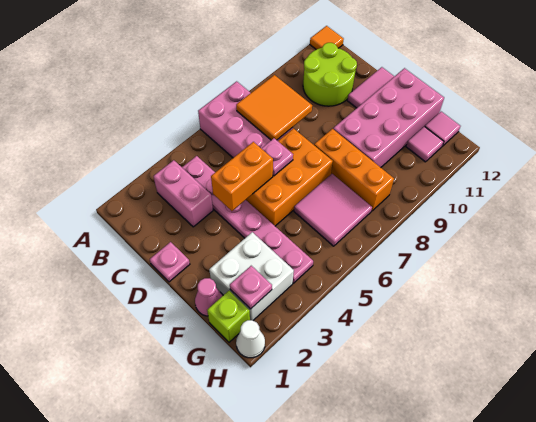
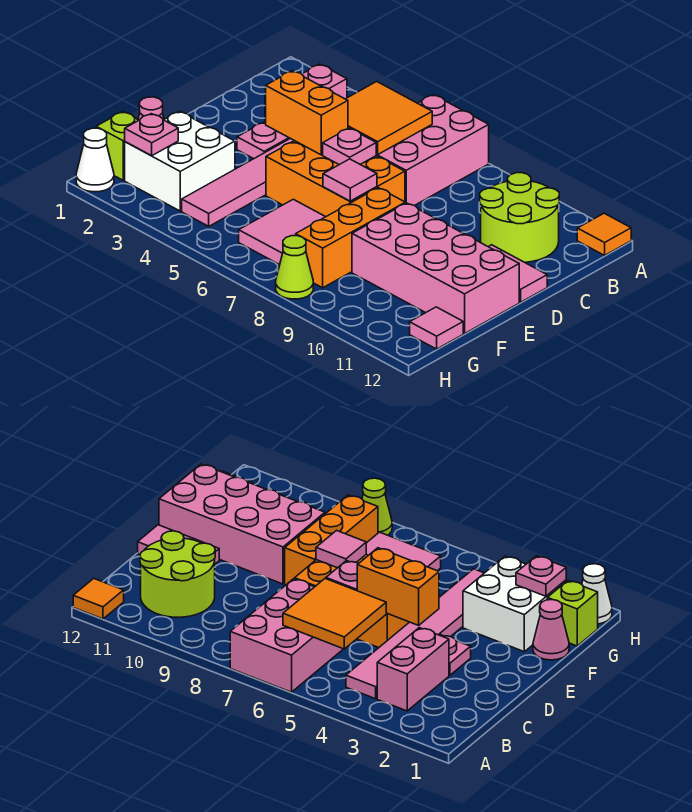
pink plate B4:G4 level 1 -> pink tile B4:G4 level 1
orange tile B7:C8 level 2 -> orange tile B5:C6 level 2
pink plate D1 level 1 -> pink plate D3 level 1
pink tile G11 level 1 -> pink tile E7 level 2
none -> lime cone H8 level 1

